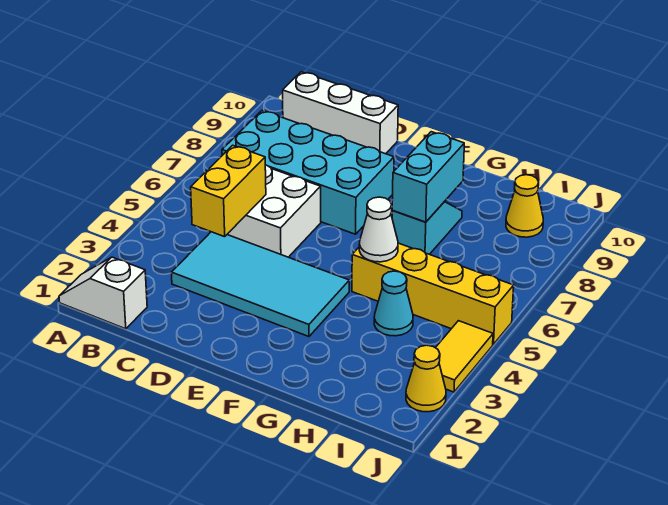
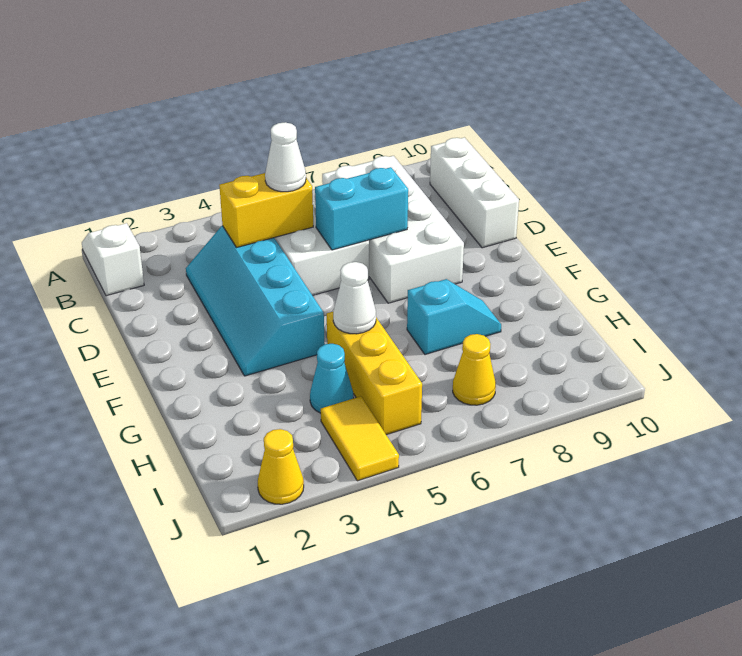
cyan brick B7:E8 level 1 -> white brick B7:E8 level 1
cyan tile C3:F4 level 1 -> cyan slope C3:F4 level 1 top 4
none -> white cone C5 level 3
yellow brick G5:J5 level 1 -> yellow brick G5:I5 level 1
cyan brick G7:G8 level 2 -> cyan brick D6:D7 level 2
yellow cone I9 level 1 -> yellow cone I7 level 1
yellow tile J3:J4 level 1 -> yellow tile I4:J4 level 1

